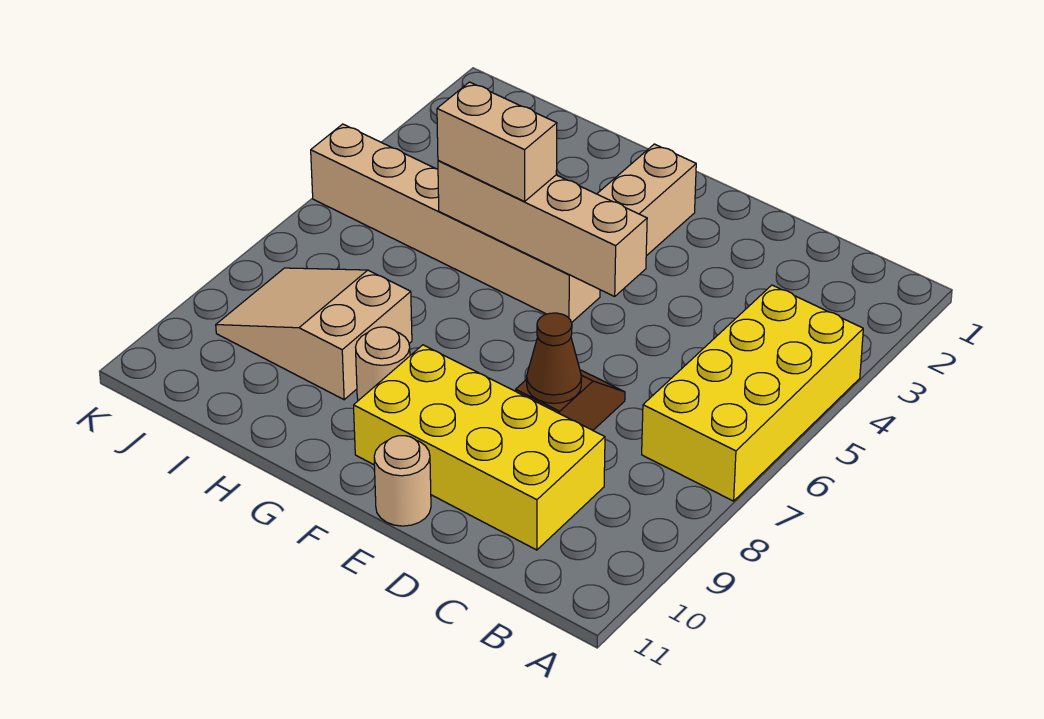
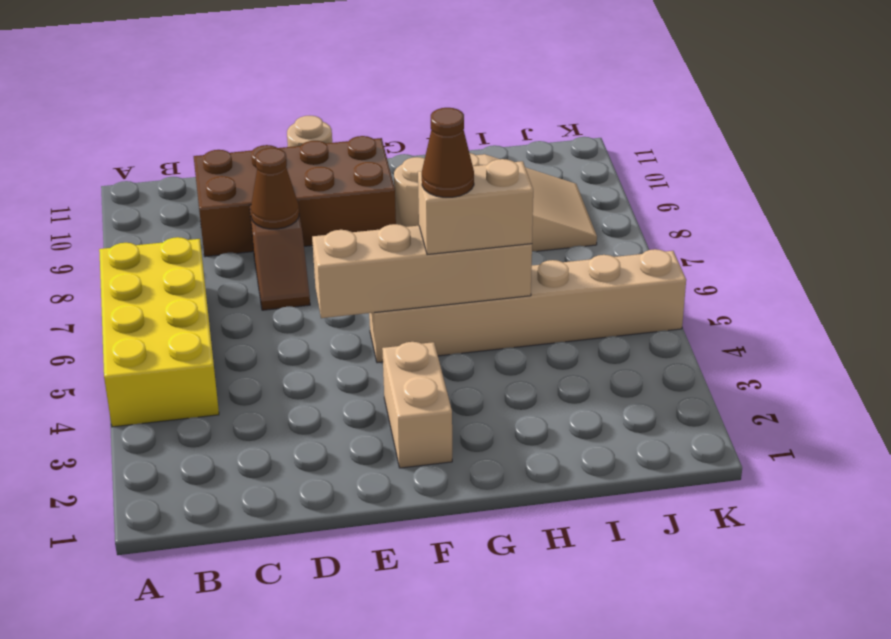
yellow brick C9:F10 level 1 -> brown brick C9:F10 level 1
none -> brown cone G5 level 4

